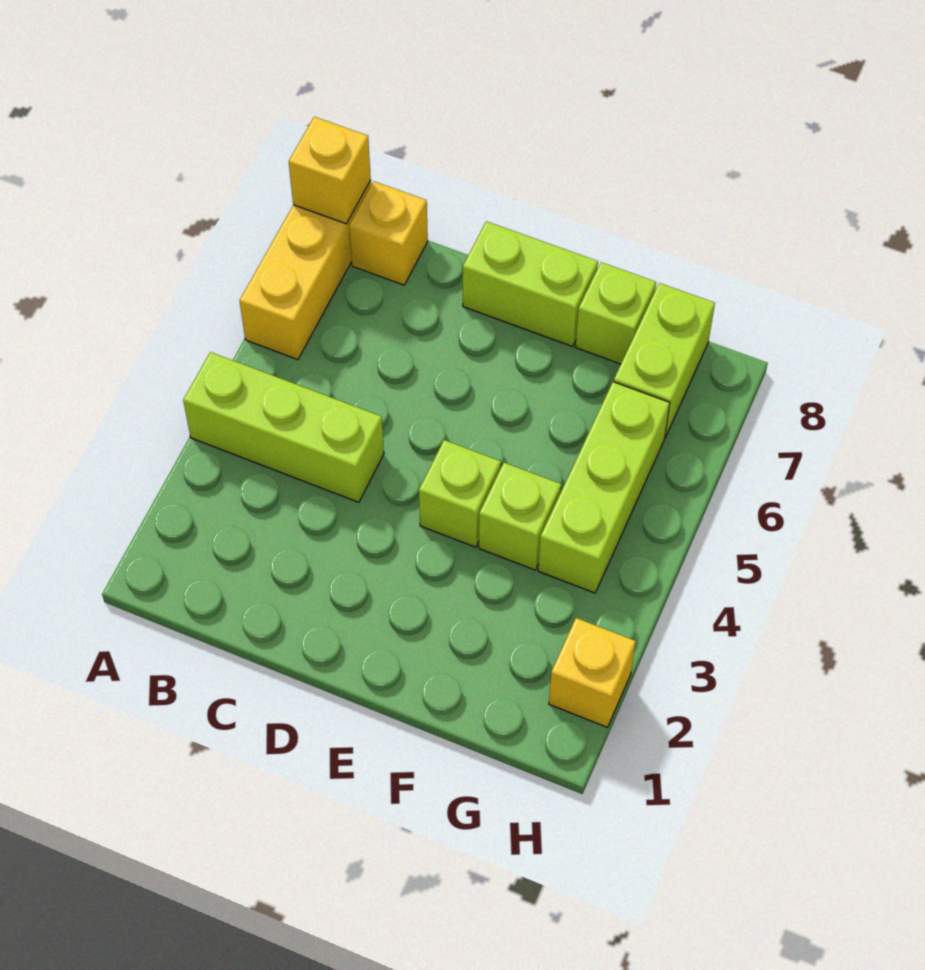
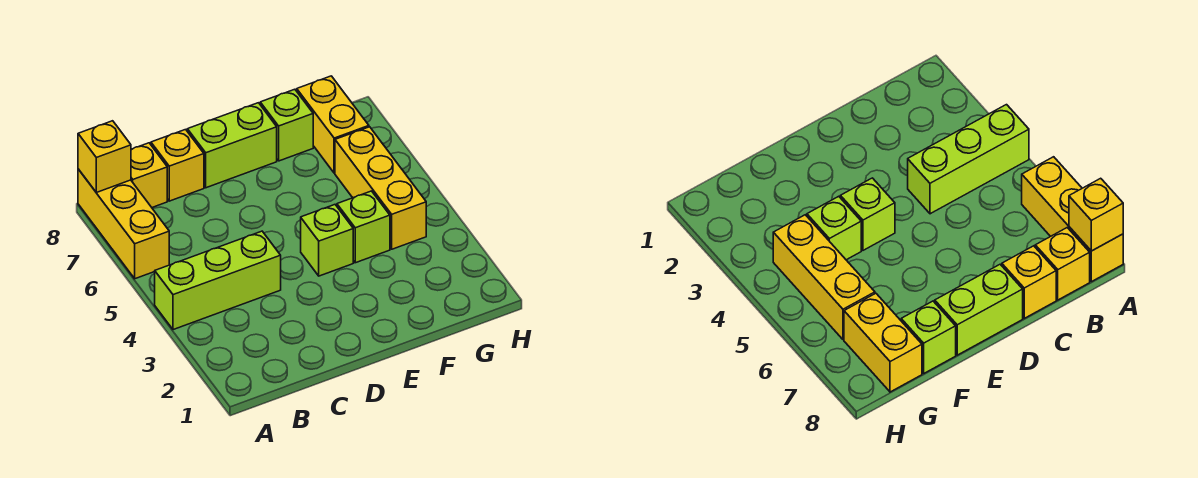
lime brick G4:G6 level 1 -> yellow brick G4:G6 level 1
lime brick G7:G8 level 1 -> yellow brick G7:G8 level 1
yellow brick H2 level 1 -> yellow brick C8 level 1

